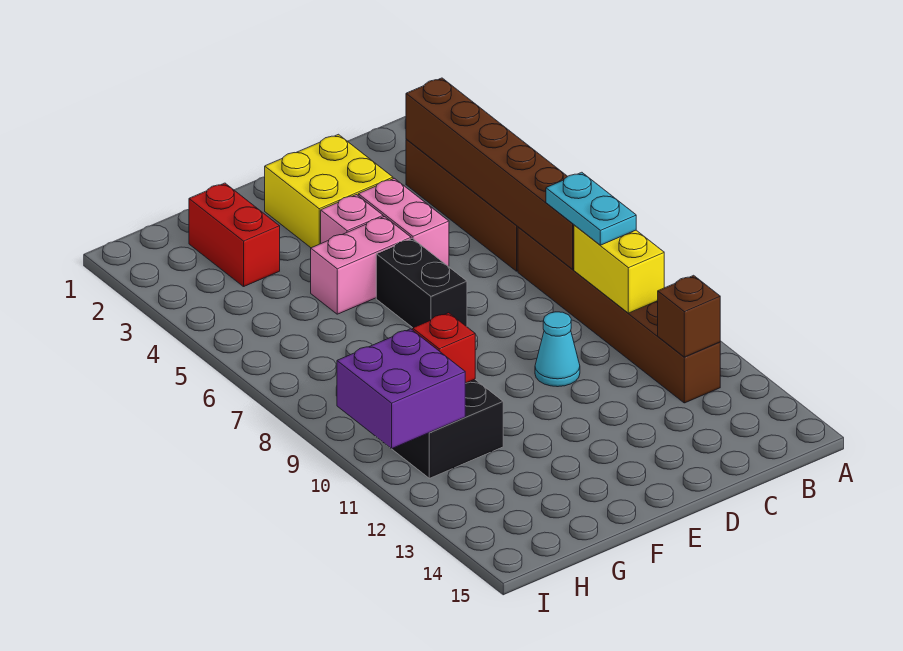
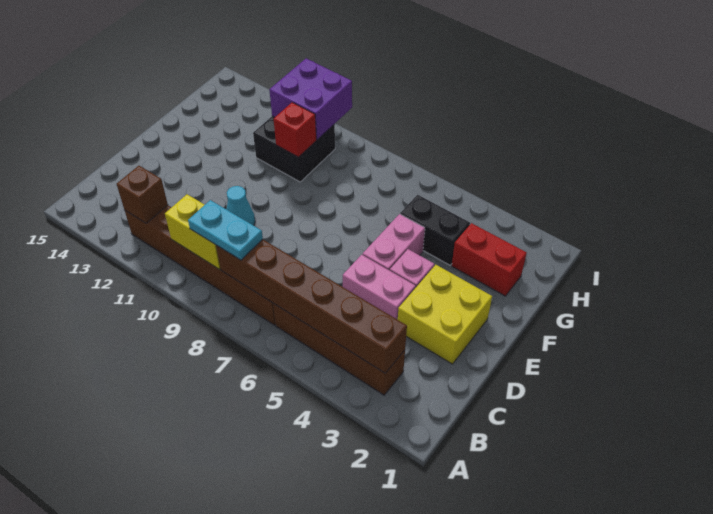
black brick E6:E7 level 1 -> black brick G4:G5 level 1

